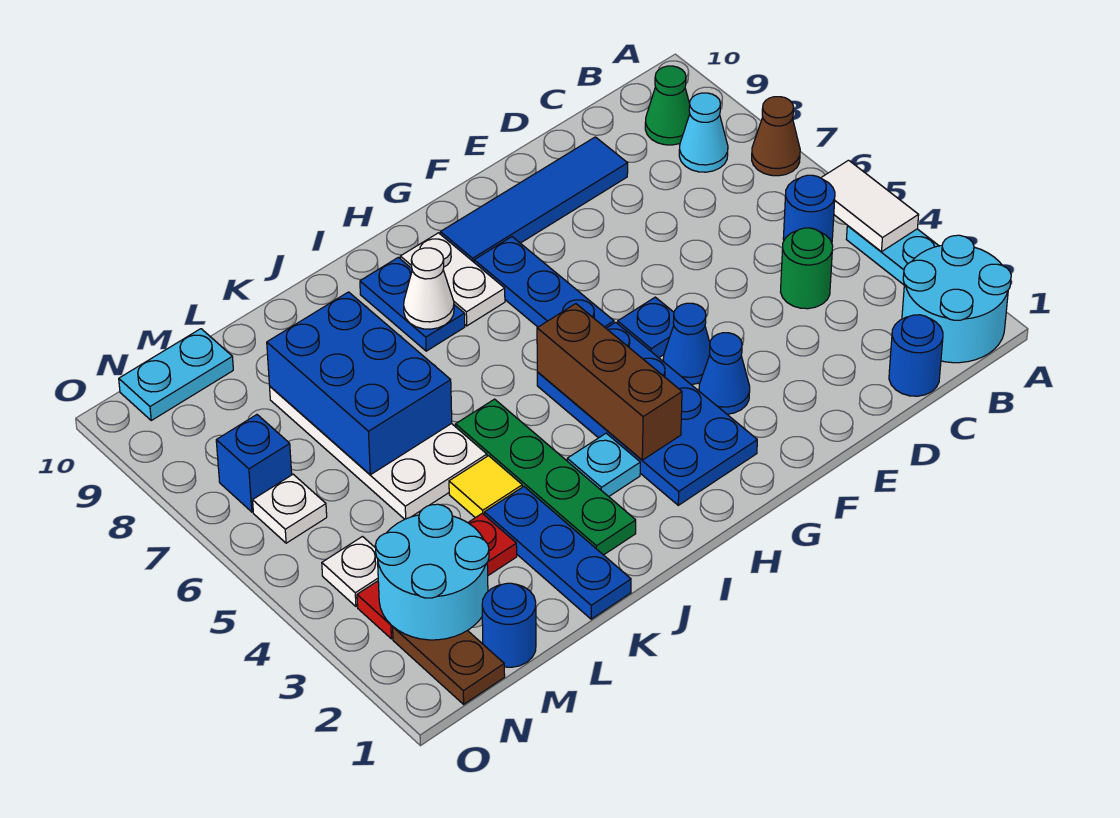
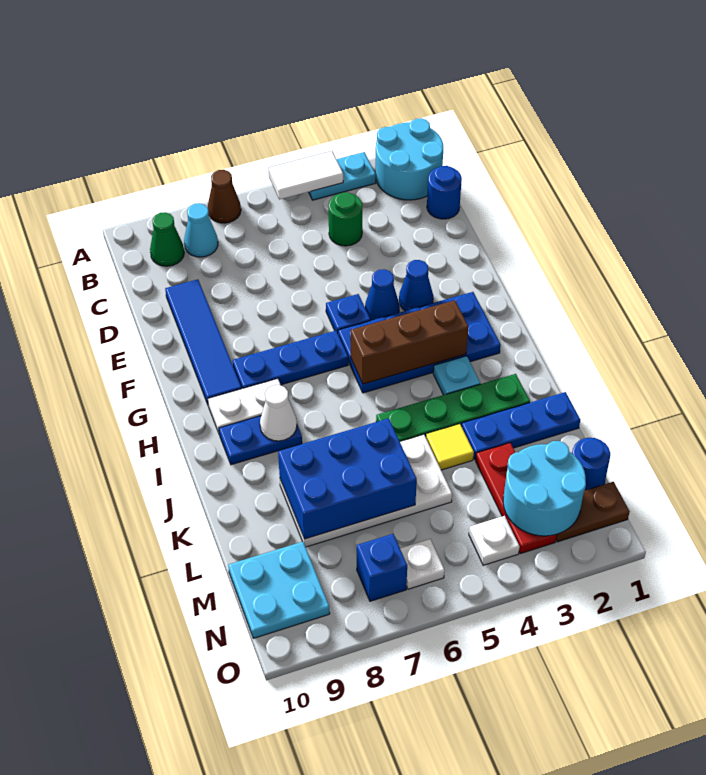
blue round brick B5 level 1 -> none
cyan plate M10:N10 level 1 -> cyan plate M9:N10 level 1

